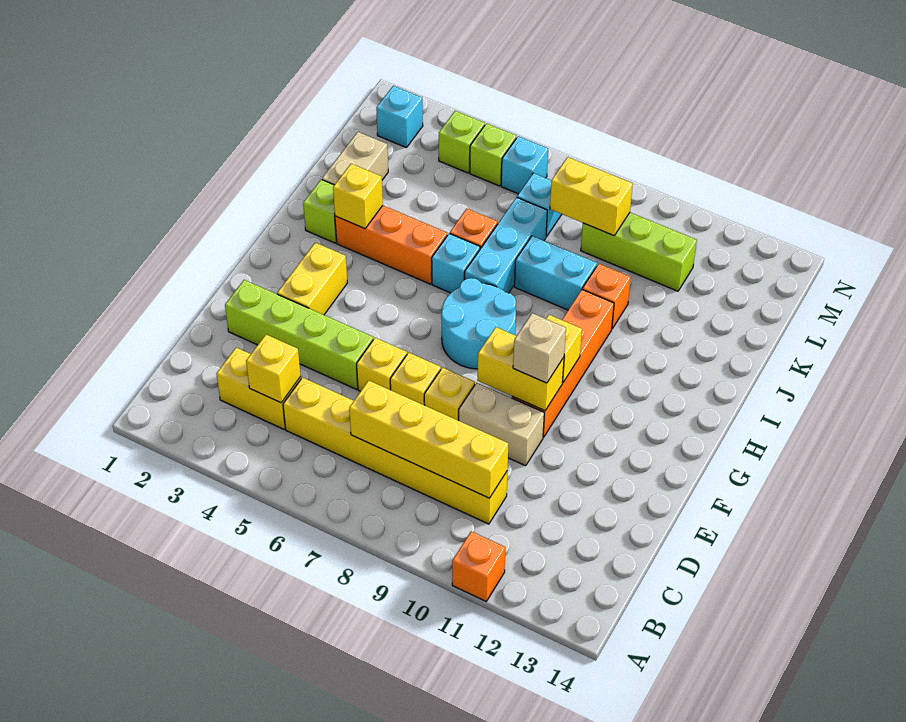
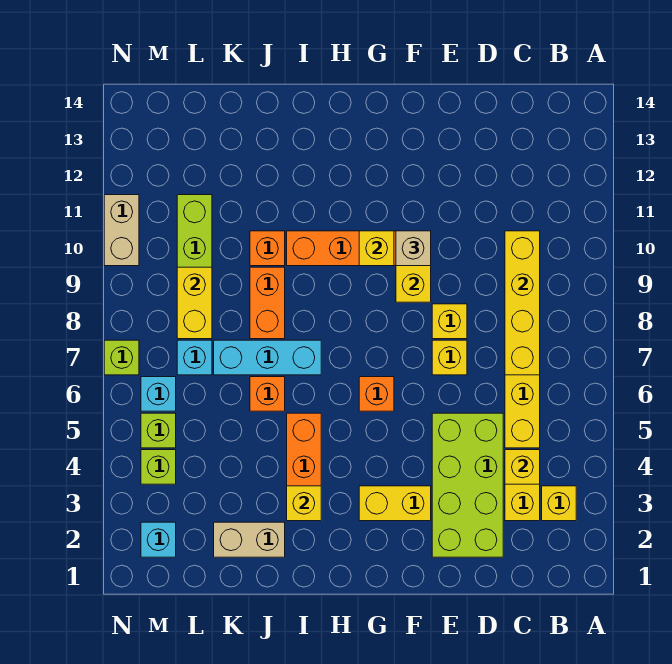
orange brick A11 level 1 -> orange brick G6 level 1
lime brick E2:E5 level 1 -> lime brick D2:E5 level 1
yellow brick E6 level 1 -> yellow brick B3 level 1
tan brick E9:E10 level 1 -> tan brick N10:N11 level 1
cyan round brick G7:H8 level 1 -> none
lime brick I2 level 1 -> lime brick N7 level 1
cyan brick I6 level 1 -> none
cyan brick J8:J9 level 1 -> orange brick J8:J9 level 1

